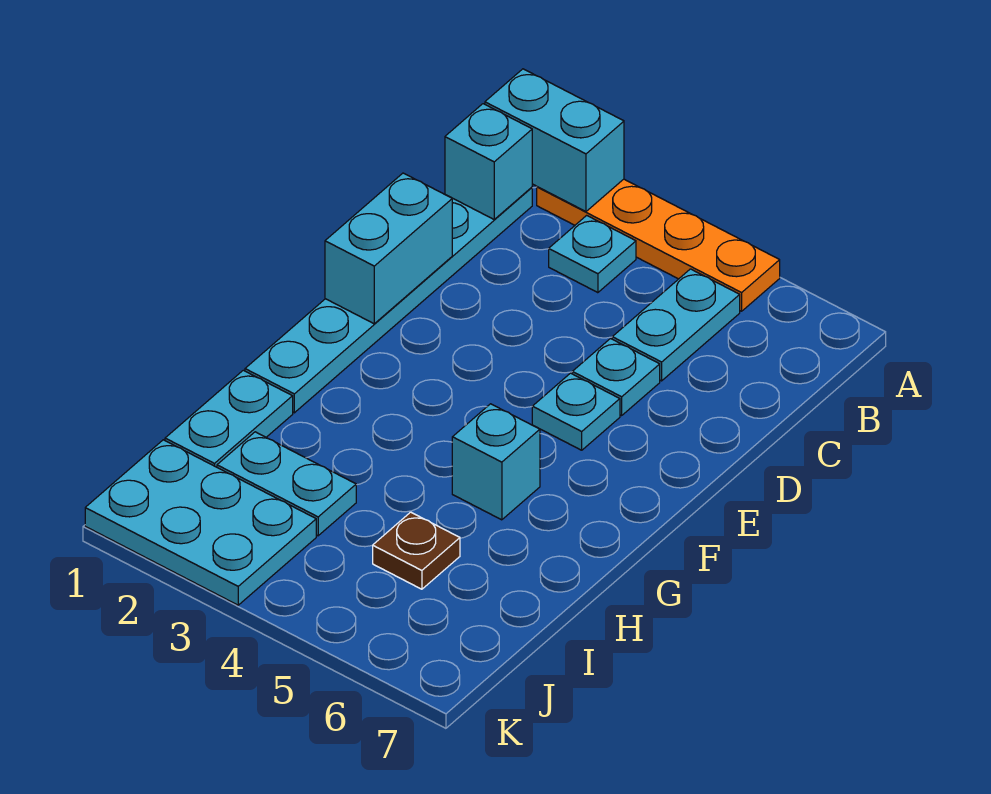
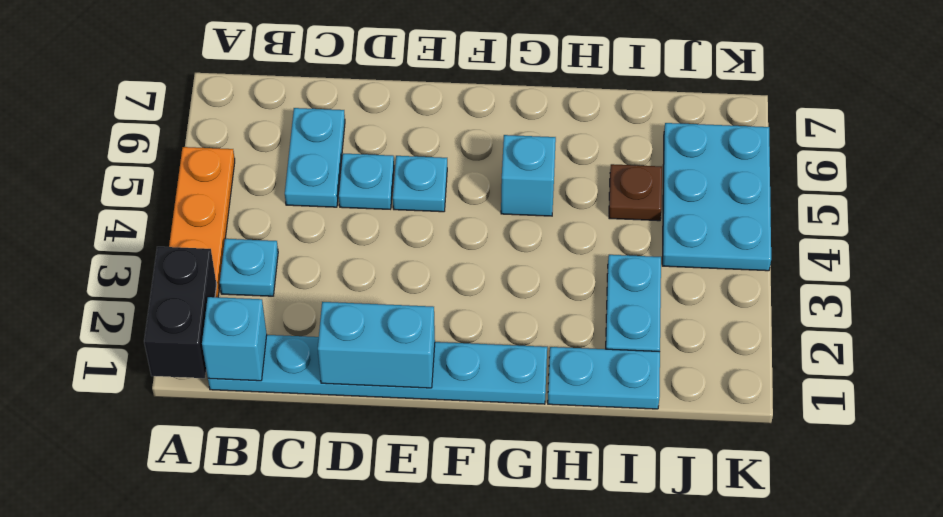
cyan brick A1:A2 level 2 -> black brick A1:A2 level 2
cyan plate B5:C5 level 1 -> cyan plate C5:C6 level 1
cyan plate J1:K3 level 1 -> cyan plate J4:K6 level 1

